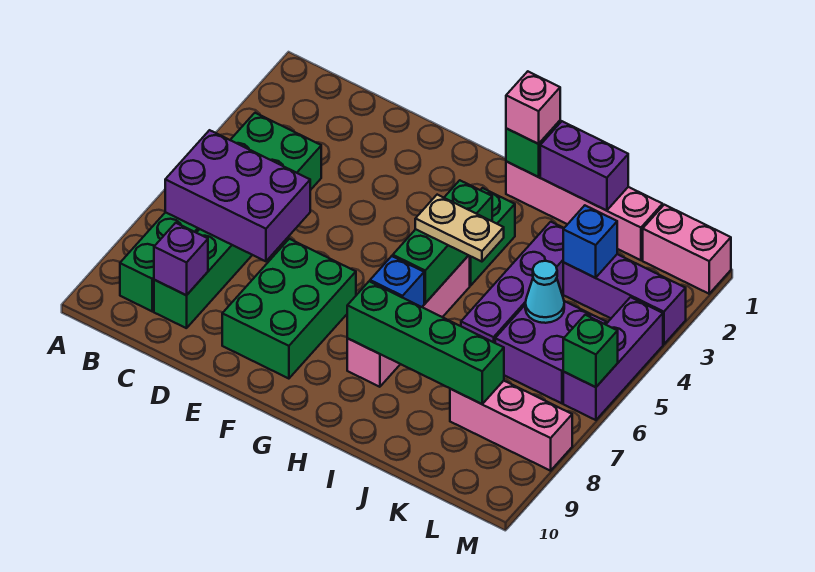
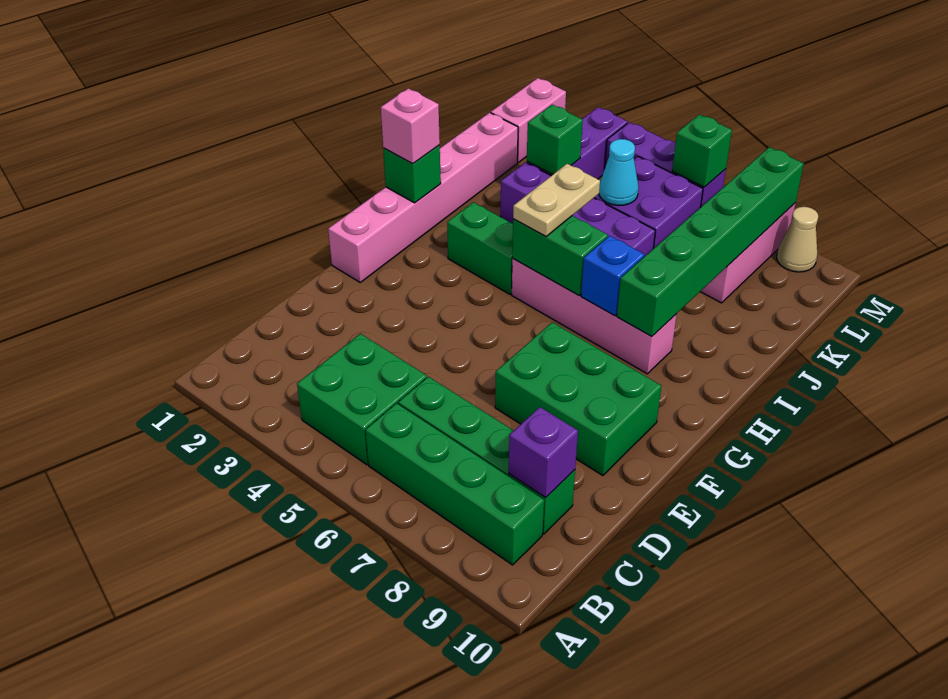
purple brick B6:D7 level 2 -> none
pink brick H1:K1 level 1 -> pink brick F1:K1 level 1
green brick H4:H6 level 2 -> green brick H5:H6 level 2
green brick H8:K8 level 2 -> green brick H8:M8 level 2
purple brick I1:J1 level 2 -> none
blue brick K3 level 2 -> green brick K3 level 2
none -> tan cone M9 level 1

